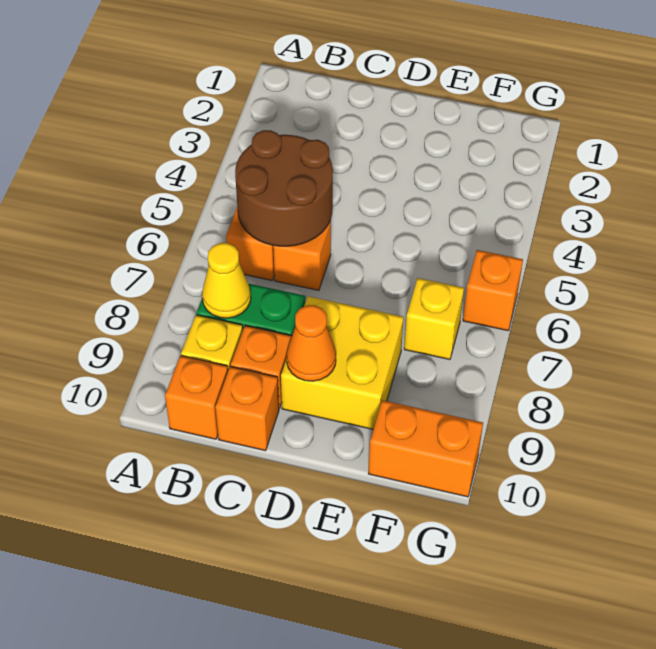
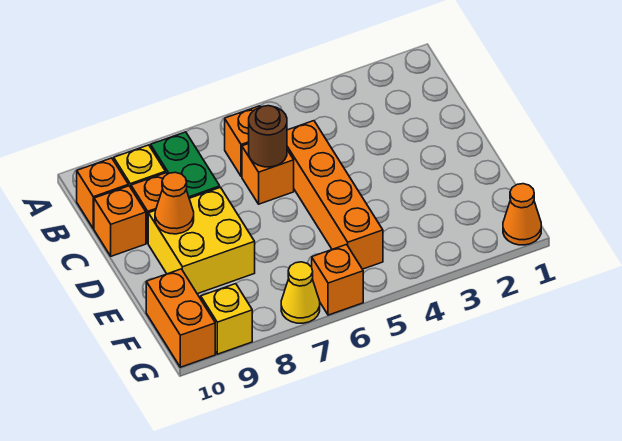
brown round brick B5:C6 level 2 -> brown round brick C6 level 2
yellow cone B8 level 2 -> yellow cone G7 level 1
none -> orange brick C5:F5 level 1
yellow brick F7 level 1 -> yellow brick G9 level 1
none -> orange cone G1 level 1

